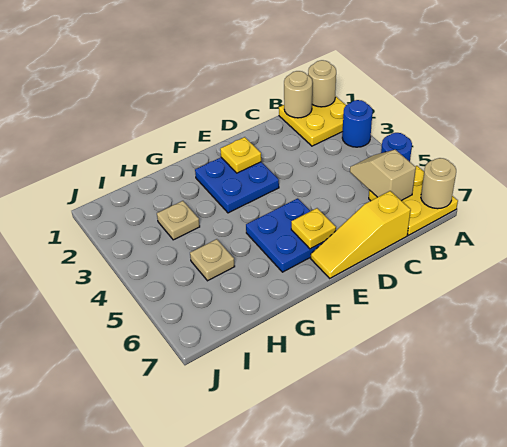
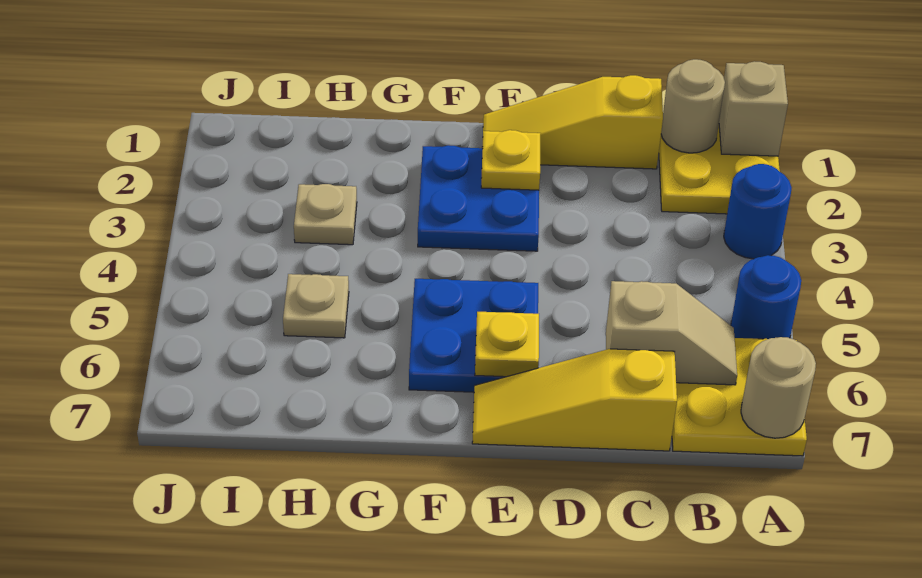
tan round brick A1 level 2 -> tan brick A1 level 2
tan slope B5:B6 level 2 top 6 -> tan slope B6:C6 level 2 top C
none -> yellow slope C1:E1 level 1 top C

